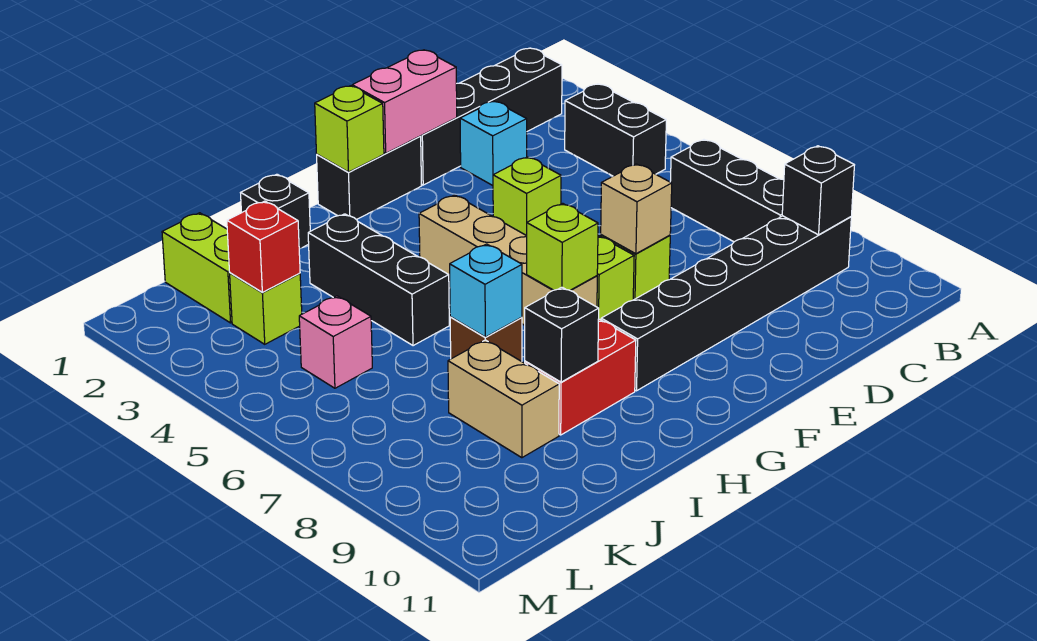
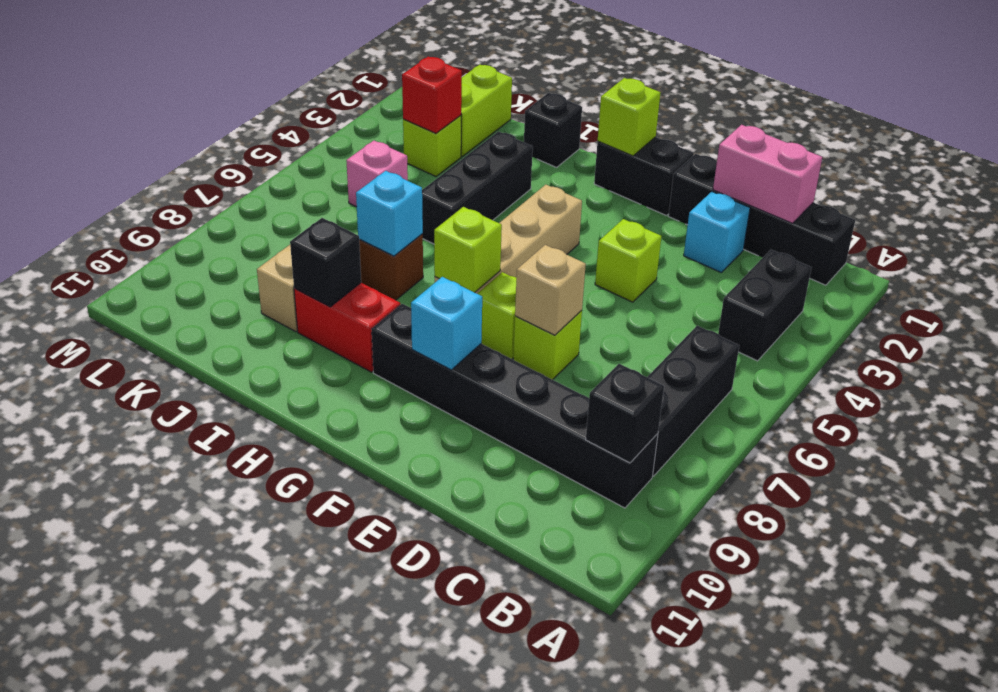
pink brick E1:F1 level 2 -> pink brick C1:D1 level 2
none -> cyan brick F9 level 2

